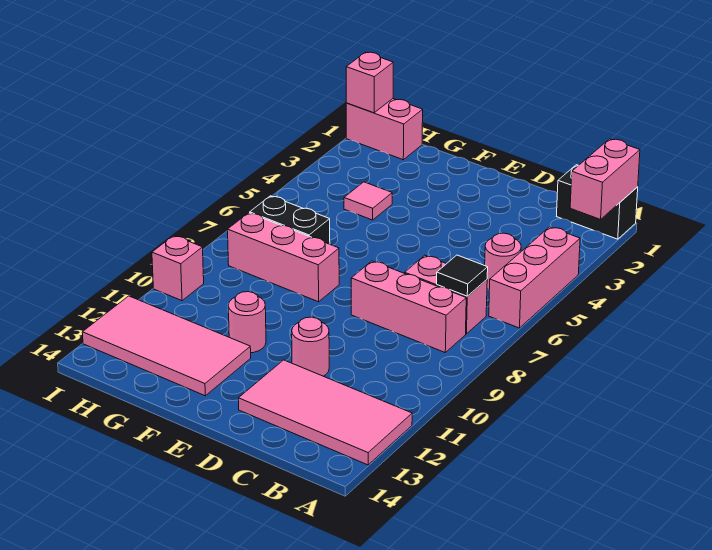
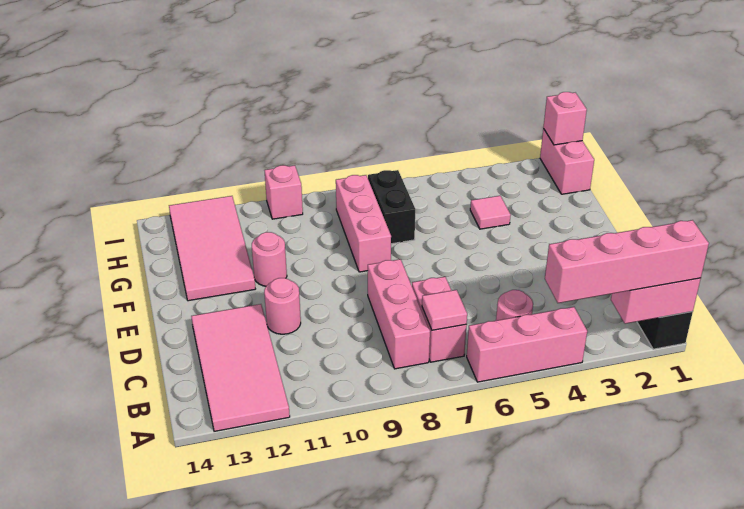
none -> pink brick A1:A4 level 3
black tile B7 level 2 -> pink tile B7 level 2

